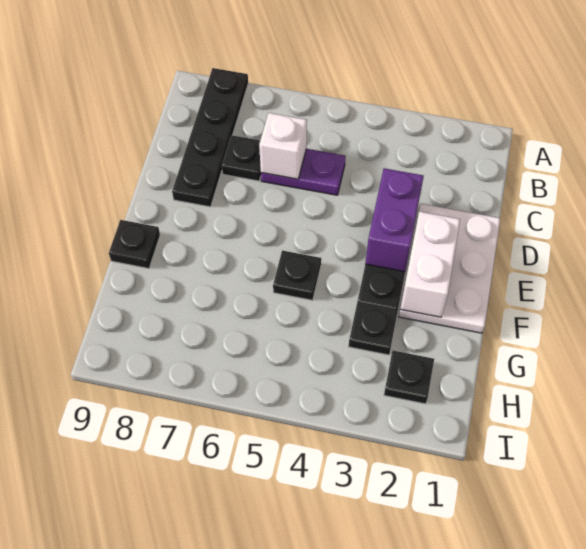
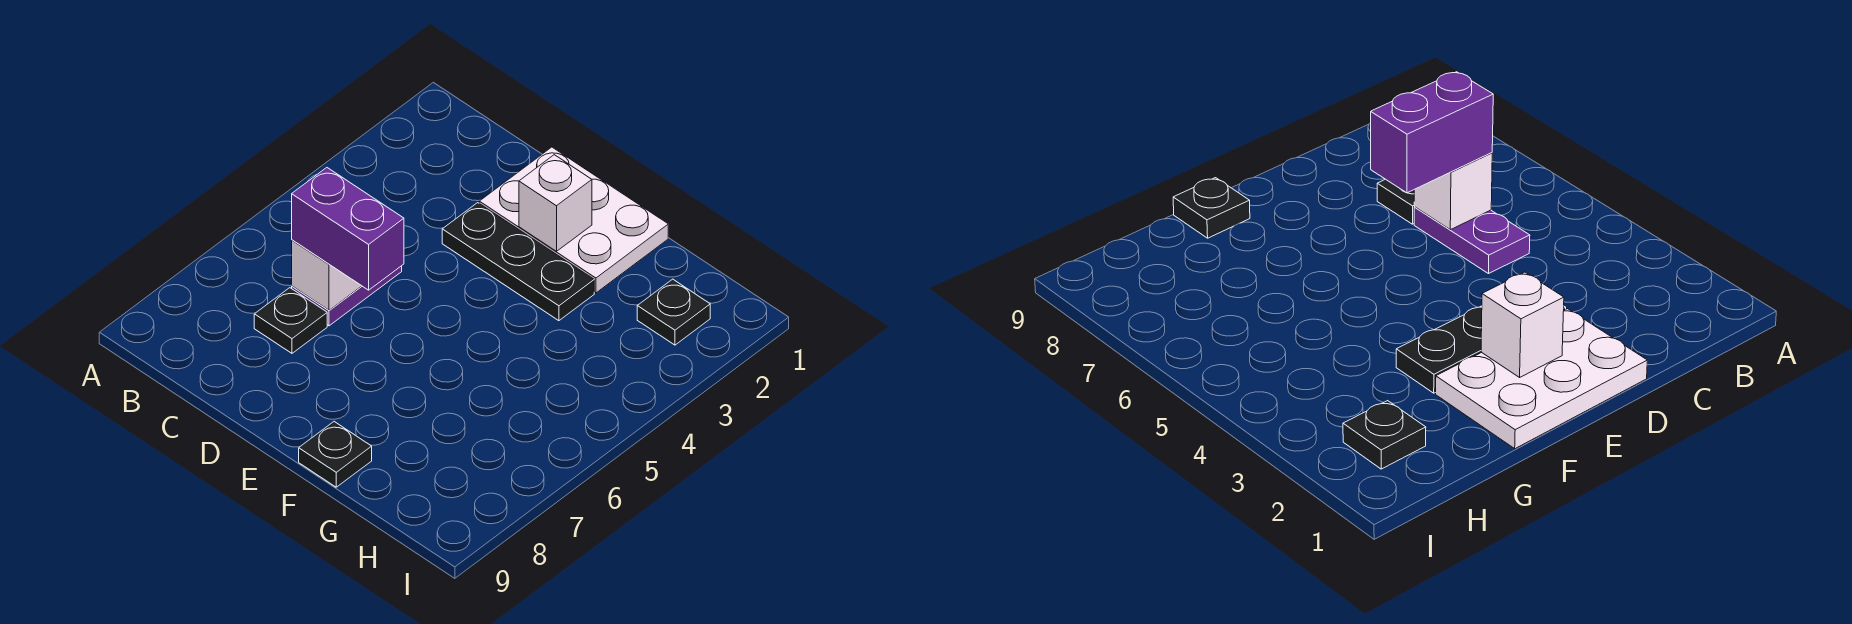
black plate A8:D8 level 1 -> none
purple brick D3:E3 level 2 -> purple brick C6:D6 level 3
white brick E2:F2 level 2 -> white brick E2 level 2
black plate F5 level 1 -> none
black plate G3 level 1 -> none

